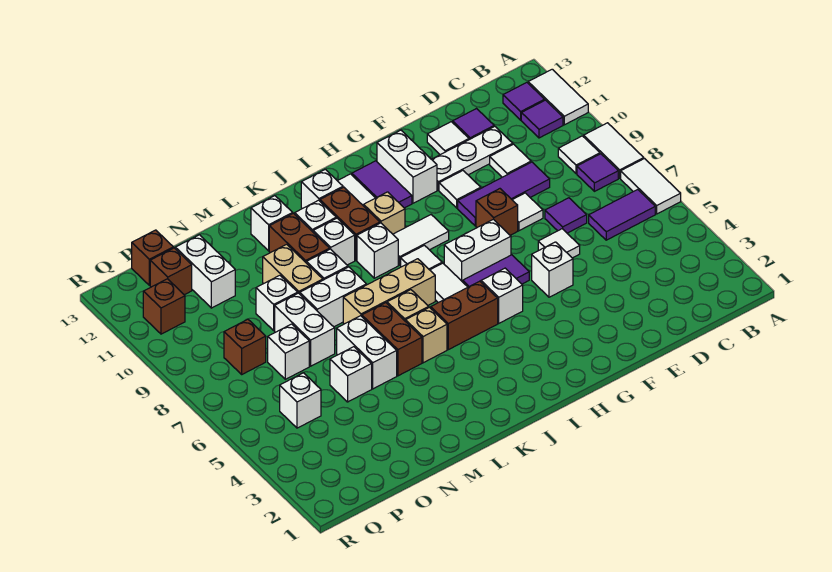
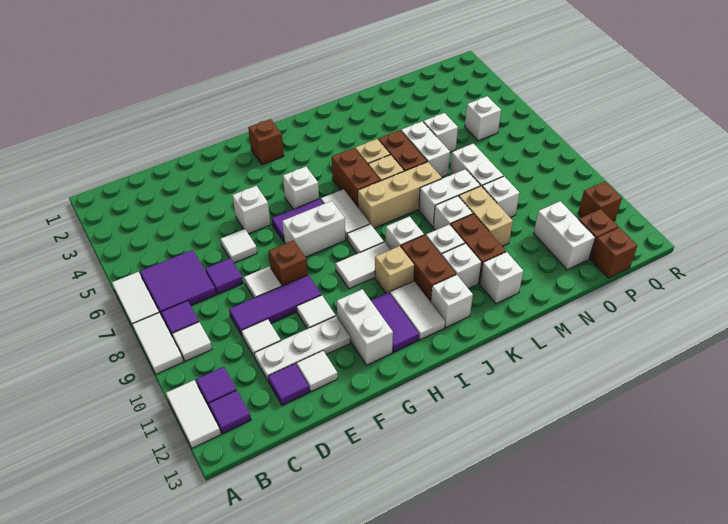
purple tile B6:C6 level 1 -> purple tile B6:C7 level 1
brown brick I5:J5 level 1 -> brown brick J5:J6 level 1
white brick O7 level 1 -> none
brown brick P8 level 1 -> brown brick H2 level 1

